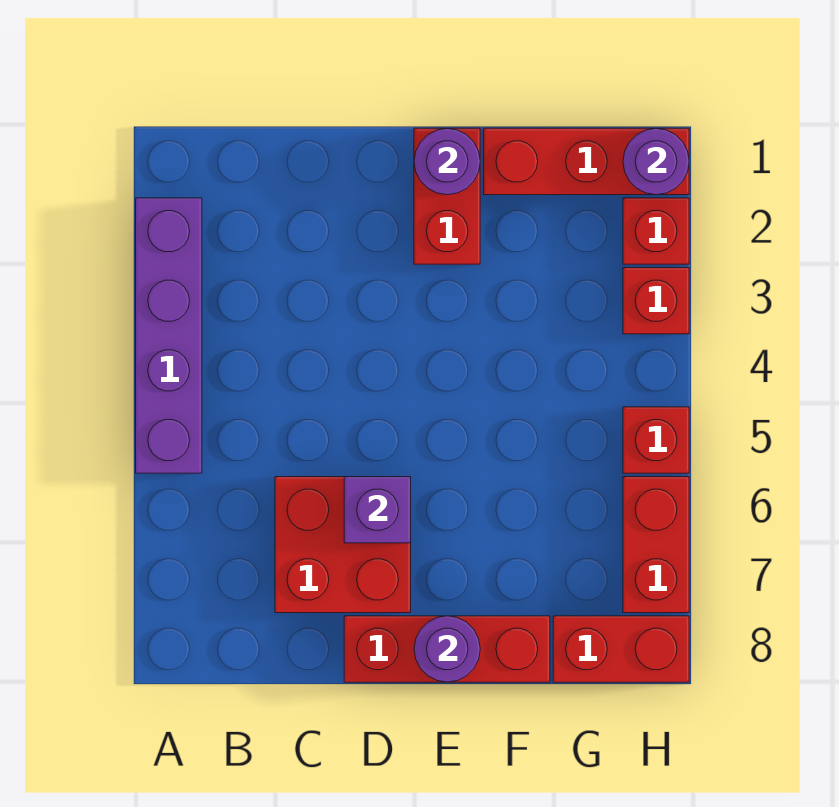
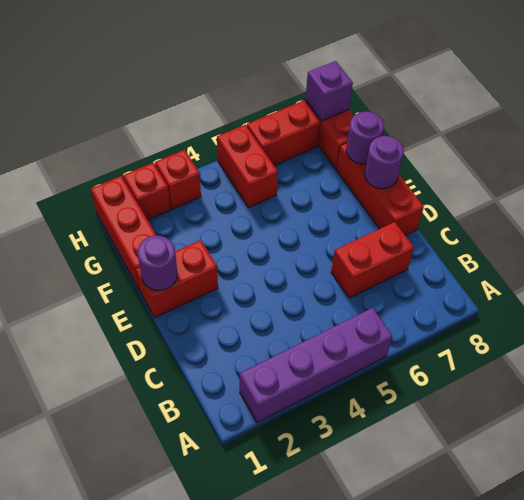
red brick C6:D7 level 1 -> red brick C6:C7 level 1
purple brick D6 level 2 -> purple brick H8 level 2
purple round brick H1 level 2 -> purple round brick F8 level 2
red brick H5 level 1 -> red brick G5:H5 level 1

